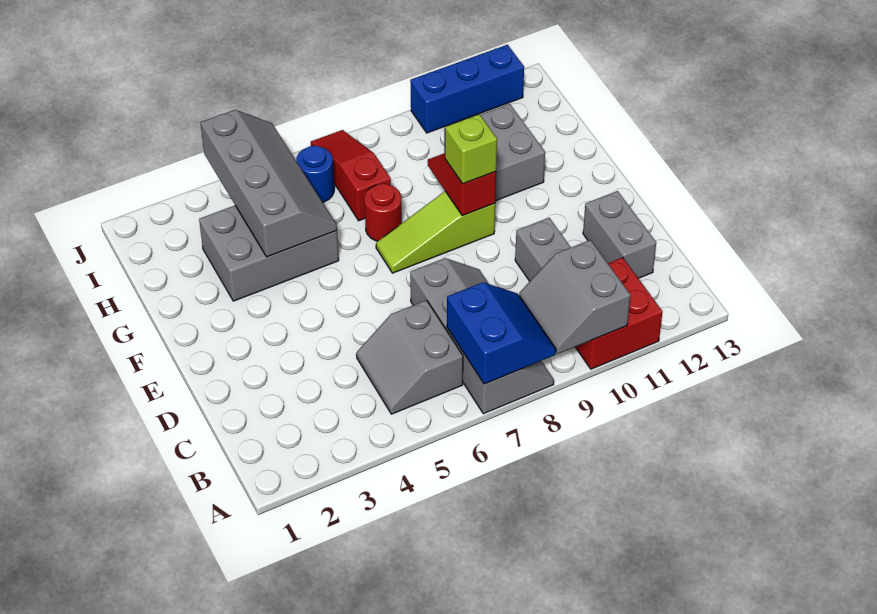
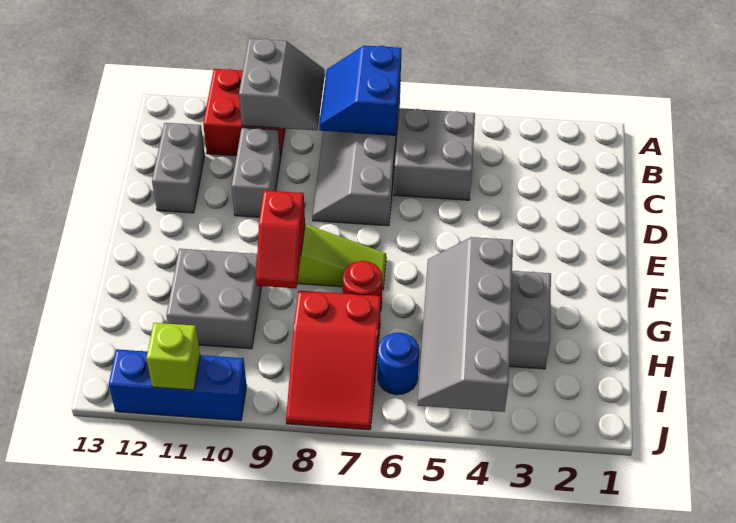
grey slope B5:C6 level 1 top 6 -> grey brick B5:C6 level 1
lime brick F9 level 3 -> lime brick J11 level 2
red slope H7:J7 level 1 top H -> red slope H7:J8 level 1 top H

